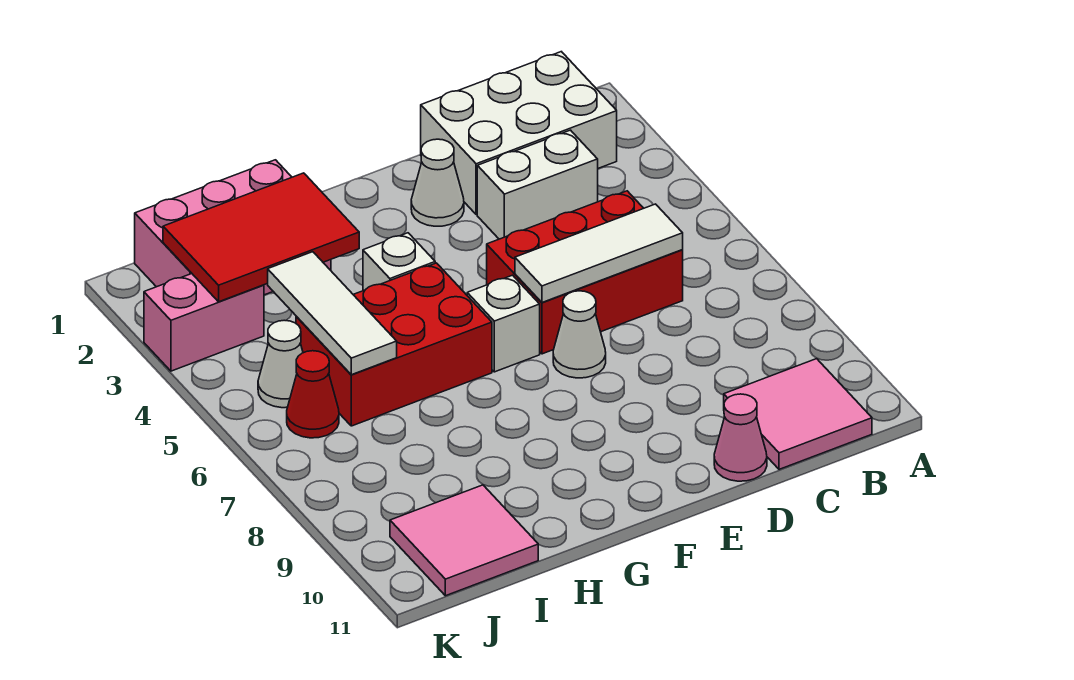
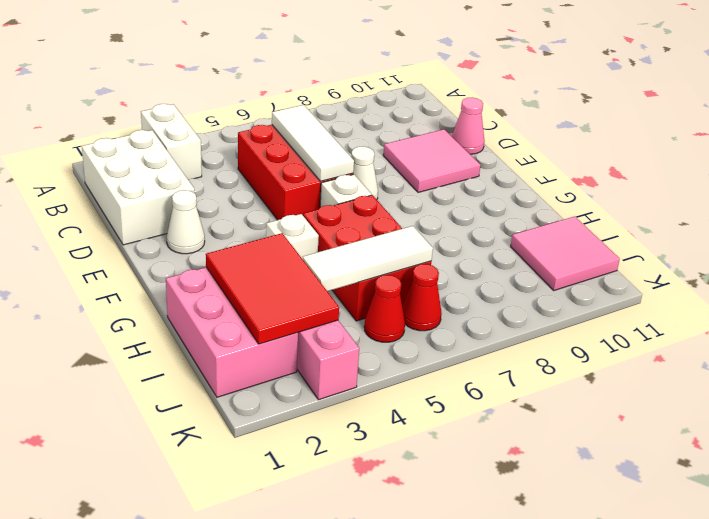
pink tile B10:C11 level 1 -> pink tile D9:E10 level 1
white brick C3:D3 level 1 -> white brick A3:B3 level 1
white cone J5 level 1 -> red cone J5 level 1

